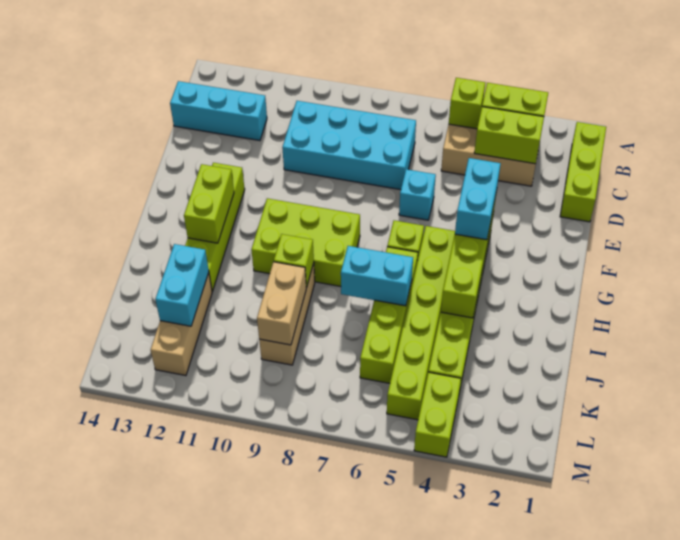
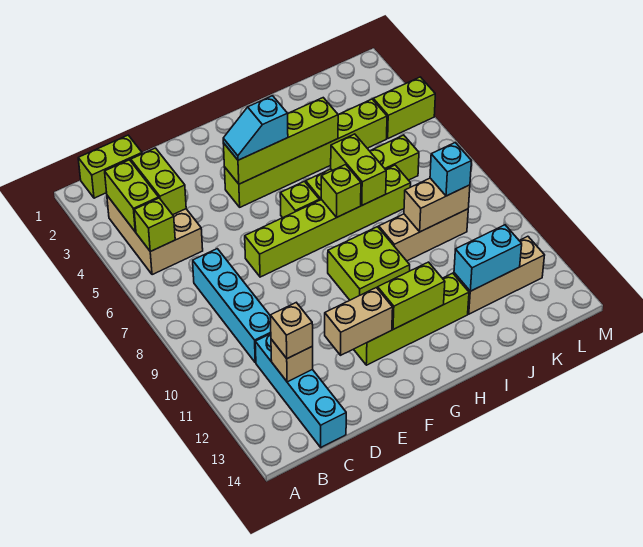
lime brick B1:D1 level 1 -> lime brick B1:C1 level 1
cyan brick C7:D10 level 1 -> cyan brick C7:C10 level 1
cyan brick C12:C14 level 1 -> cyan brick C11:C14 level 1
none -> tan brick C12 level 2
none -> tan brick C12 level 3
cyan brick E6 level 1 -> cyan brick K9 level 3
none -> tan brick E12:F12 level 2
cyan brick F4:G4 level 3 -> cyan slope F4:G4 level 3 top G
lime brick G5:L5 level 1 -> lime brick E7:J7 level 1
lime brick G8:H10 level 1 -> lime brick G9:H10 level 1
cyan brick I6:I7 level 2 -> lime brick I6:I7 level 2
lime brick I9 level 2 -> lime brick H7 level 2

